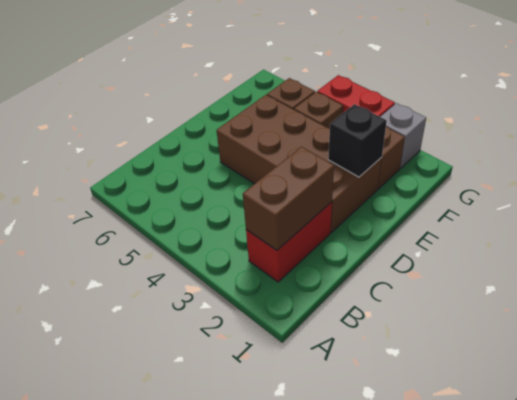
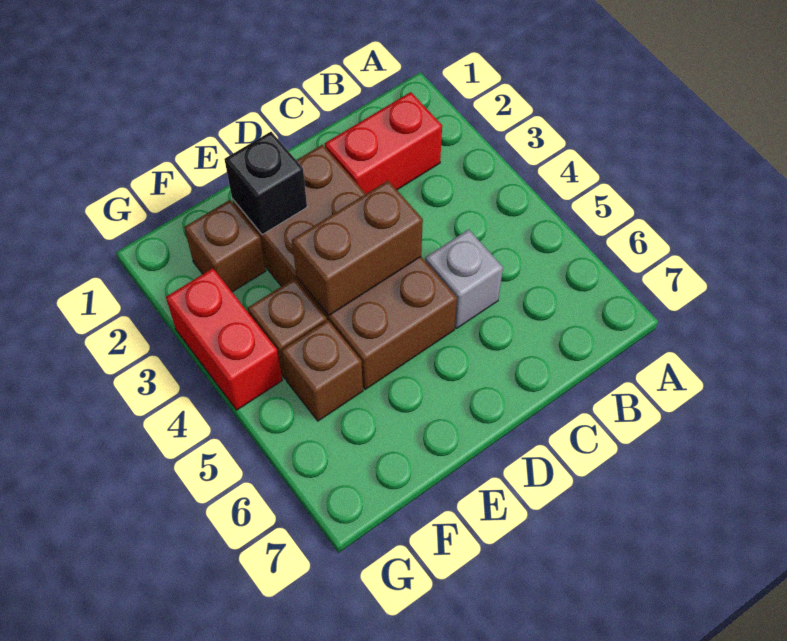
brown brick B2:C2 level 2 -> brown brick D4:E4 level 2
grey brick G2 level 1 -> grey brick C5 level 1

